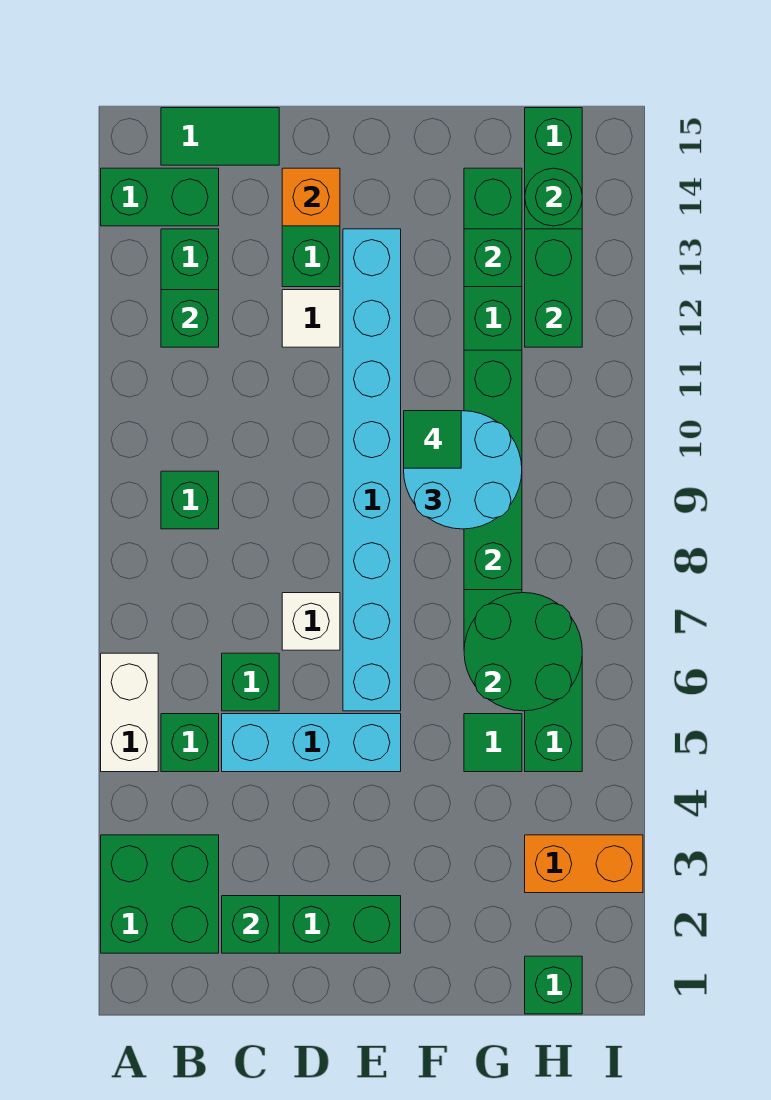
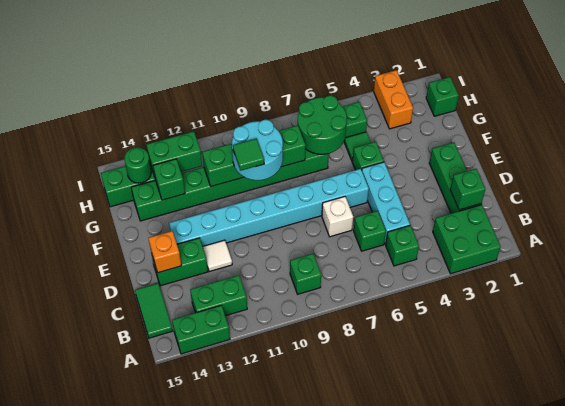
white brick A5:A6 level 1 -> none
green brick A14:B14 level 1 -> green brick A13:A14 level 1
green brick B12 level 2 -> green brick F5 level 1

